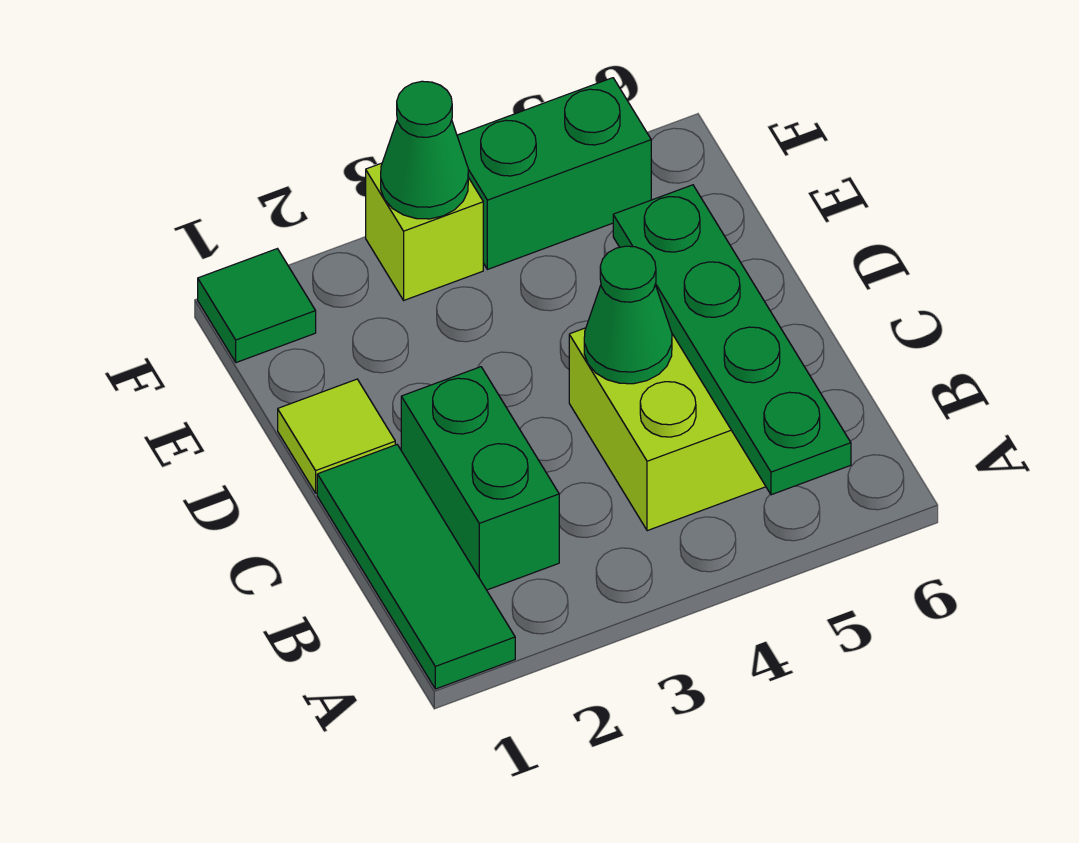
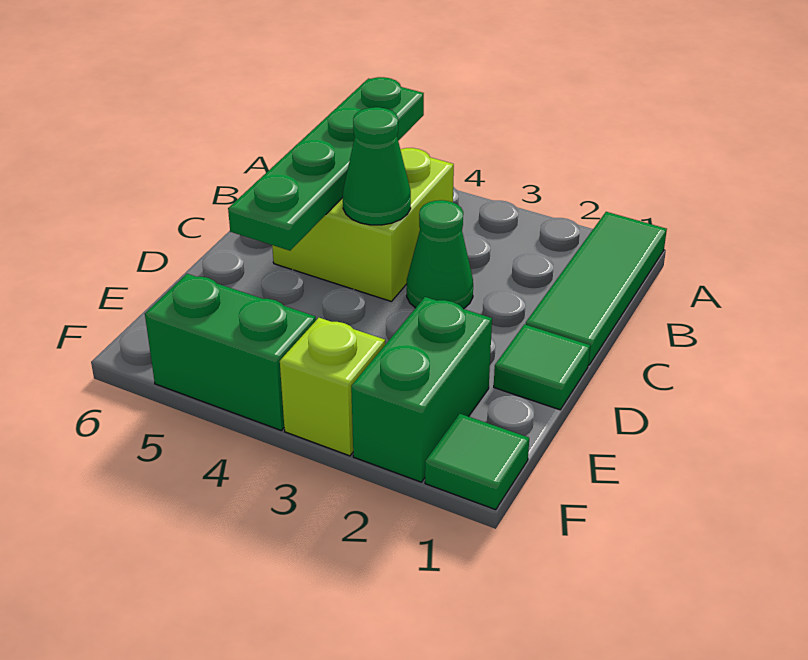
green brick B2:C2 level 1 -> green brick E2:F2 level 1
lime tile D1 level 1 -> green tile D1 level 1
green cone F3 level 2 -> green cone C3 level 1

